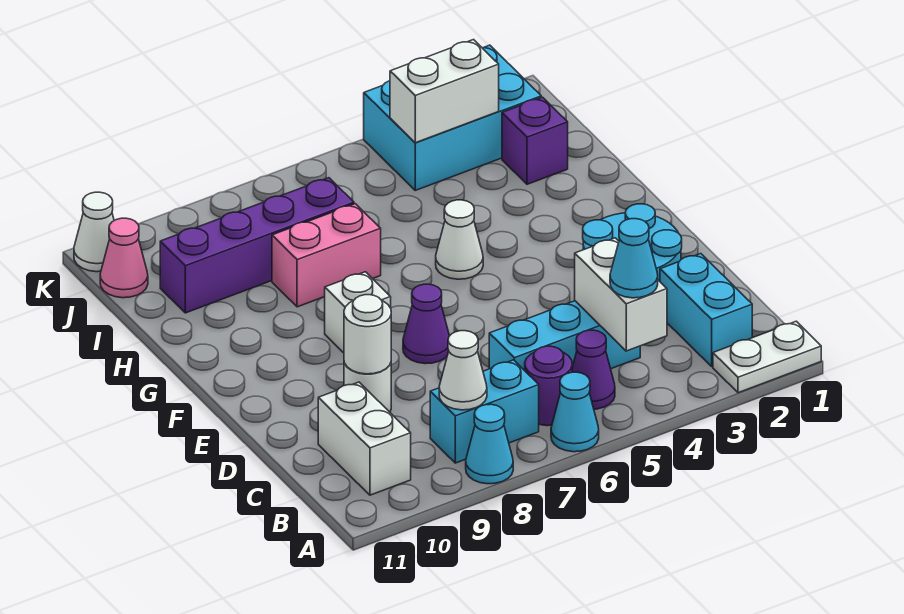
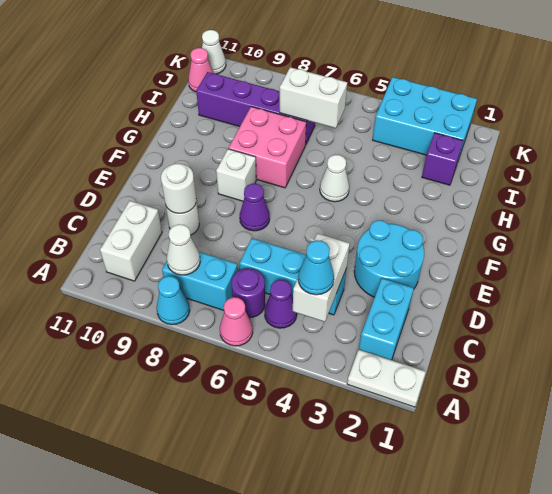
cyan cone A6 level 1 -> pink cone A6 level 1
pink brick H7:H8 level 1 -> pink brick G7:H8 level 1
white brick J3:J4 level 2 -> white brick I6:I7 level 2

